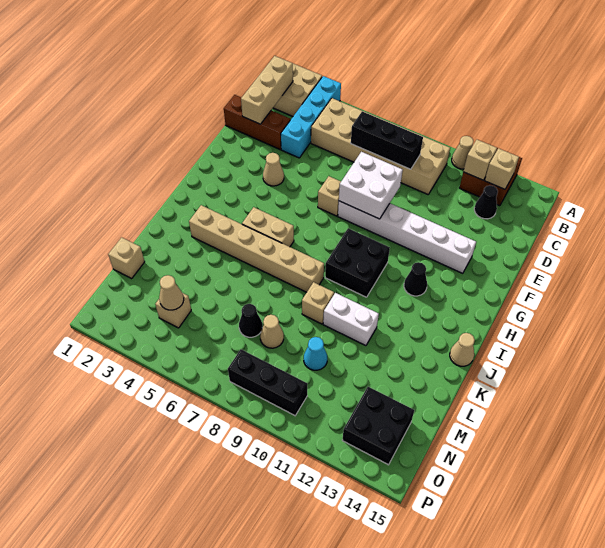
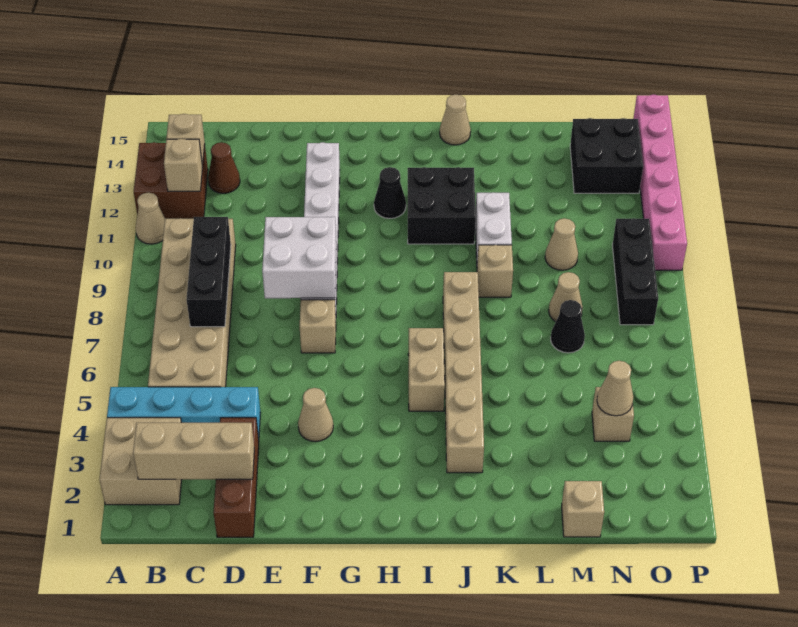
black cone C13 level 1 -> brown cone C13 level 1
black brick H9:I10 level 1 -> black brick I11:J12 level 1
cyan cone M10 level 1 -> tan cone M10 level 1
none -> pink brick P10:P15 level 1

